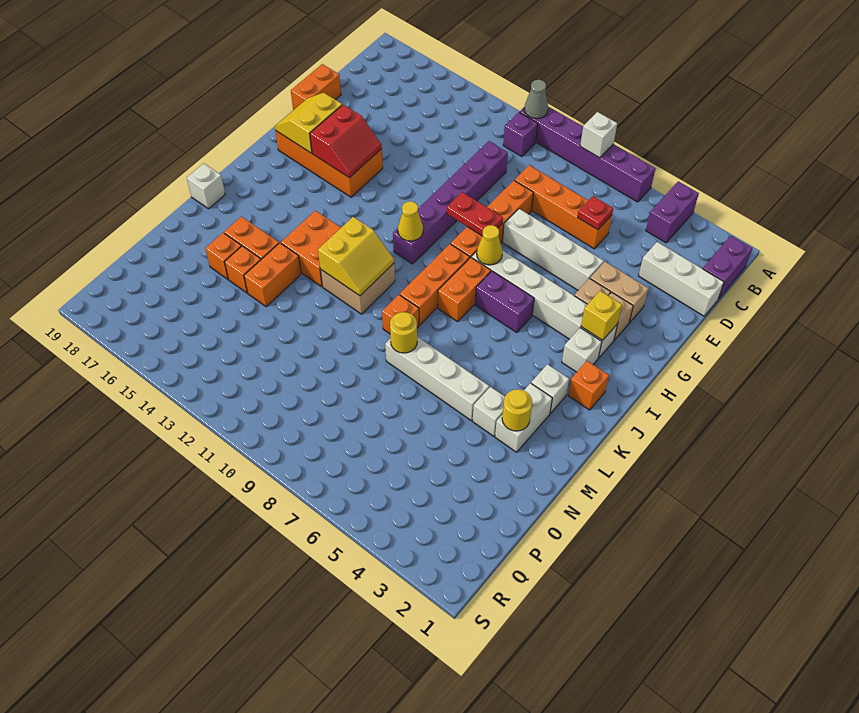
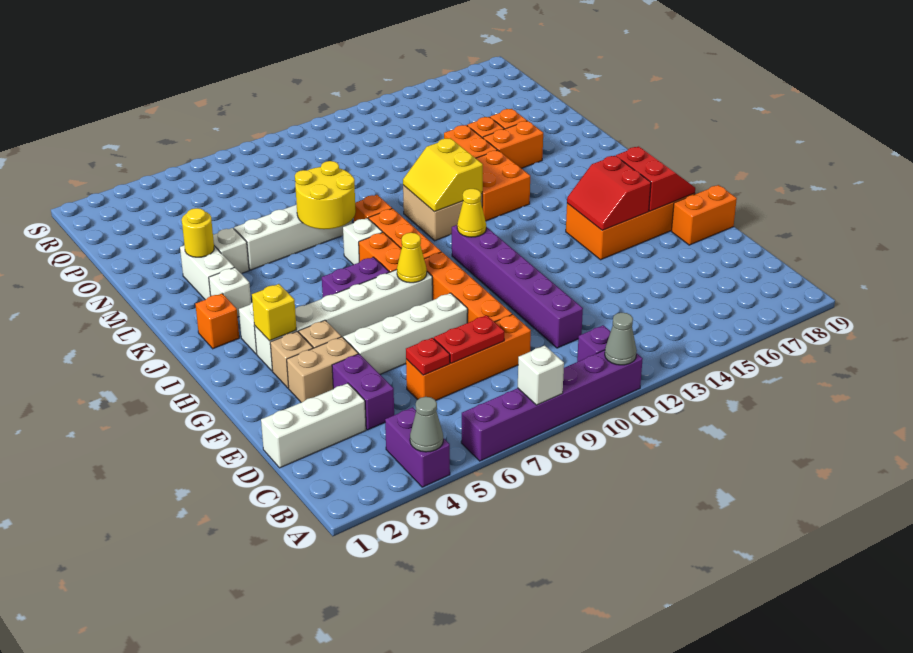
none -> grey cone A4 level 2
purple brick B1:C1 level 1 -> purple brick D4:E4 level 1
orange brick E19:F19 level 1 -> orange brick F18:F19 level 1
red plate G9:G10 level 2 -> red plate D7:D8 level 2
yellow slope G17:H18 level 2 top 17 -> red slope G17:H18 level 2 top 17
white brick L19 level 1 -> white brick K8 level 1
yellow round brick M8 level 2 -> yellow round brick L7:M8 level 2

